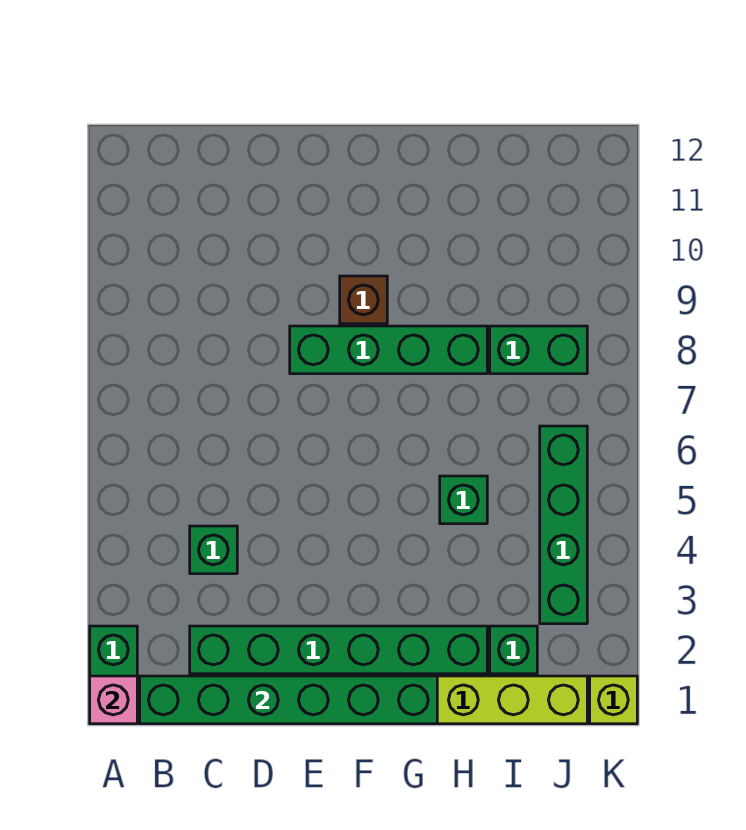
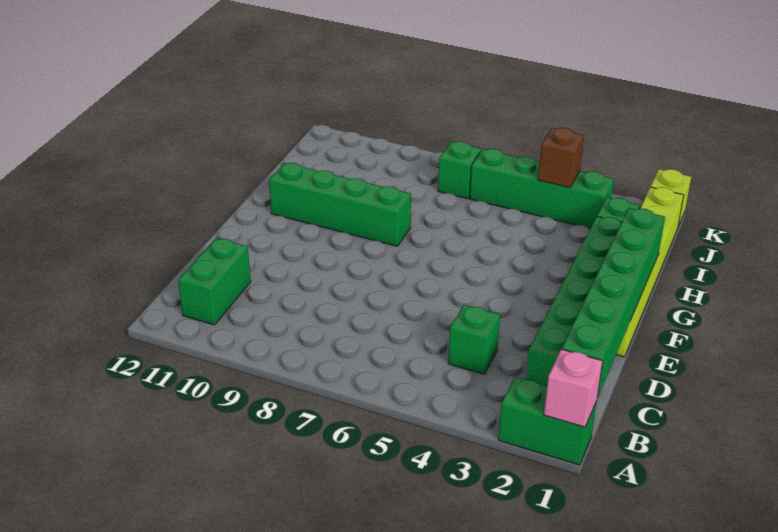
green brick E8:H8 level 1 -> green brick G8:G11 level 1
brown brick F9 level 1 -> brown brick J4 level 2
green brick H5 level 1 -> green brick J7 level 1
green brick I8:J8 level 1 -> green brick B11:C11 level 1

